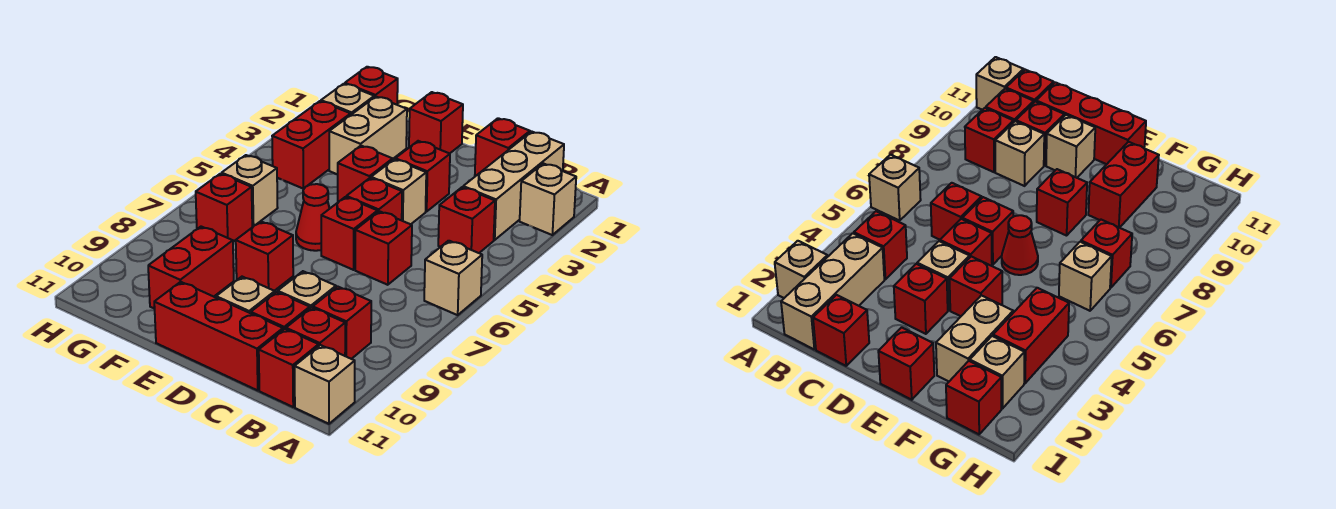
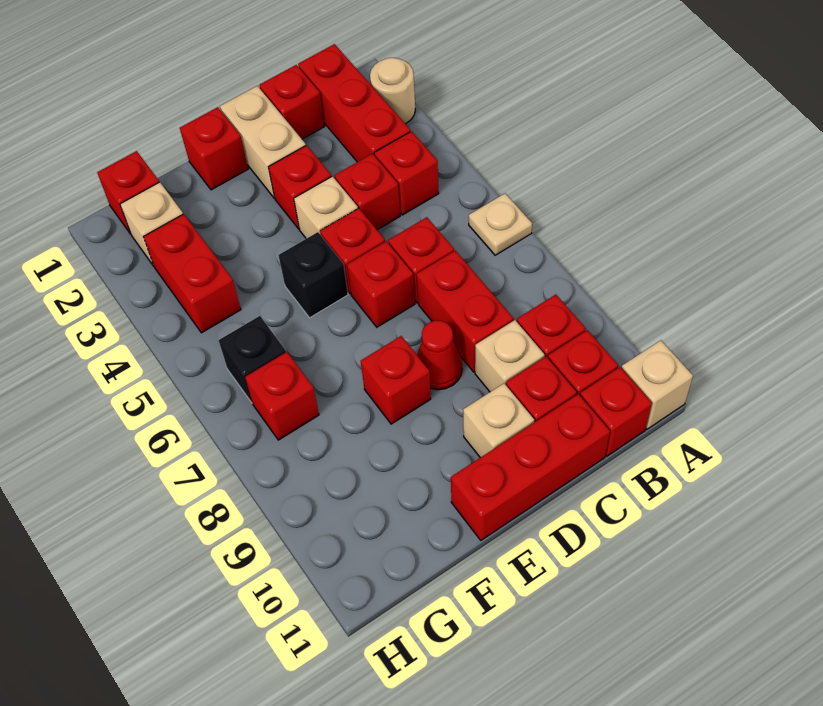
tan brick A2 level 1 -> tan round brick A2 level 1
tan brick A6 level 1 -> tan plate A6 level 1
tan brick B1:B3 level 1 -> red brick B1:B3 level 1
red brick E4 level 1 -> red brick C4 level 1
none -> black brick E5 level 1
red cone E6 level 1 -> red cone D8 level 1
tan brick F2:F3 level 1 -> tan brick D1:D2 level 1
red brick F9:F10 level 1 -> red brick C7:C8 level 1
tan brick G6 level 1 -> black brick G6 level 1

